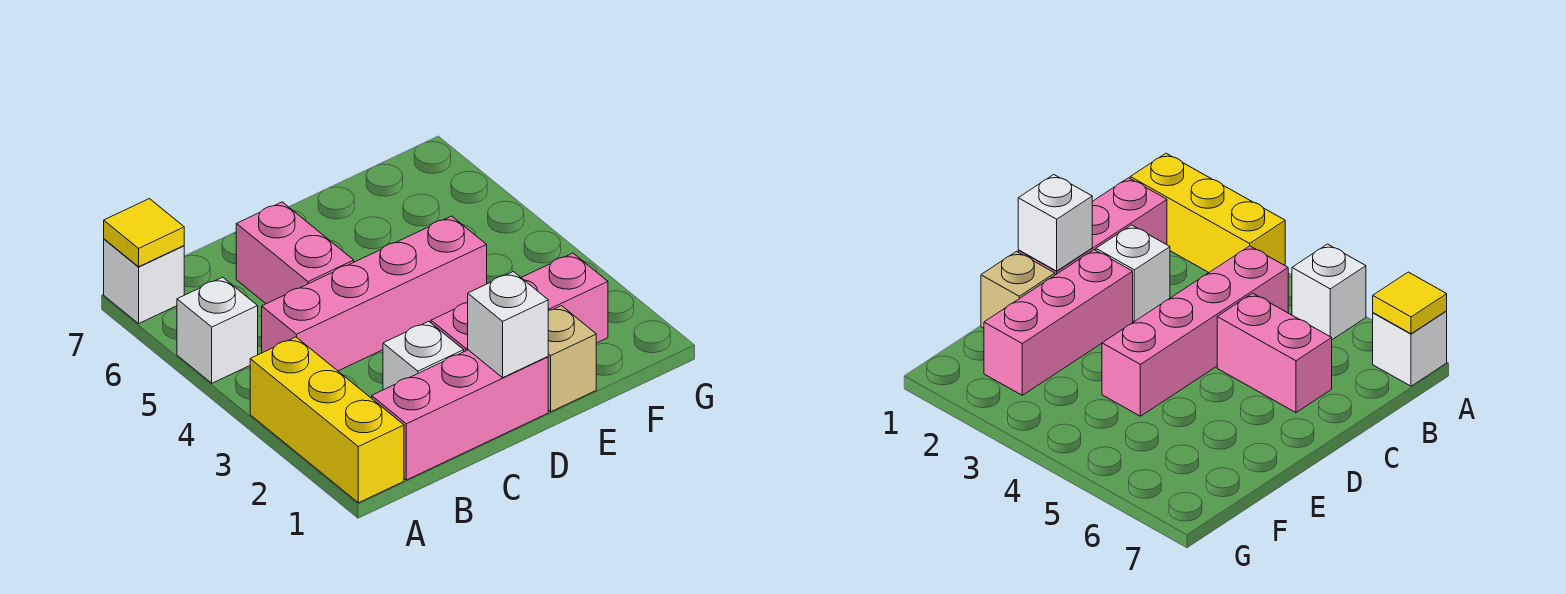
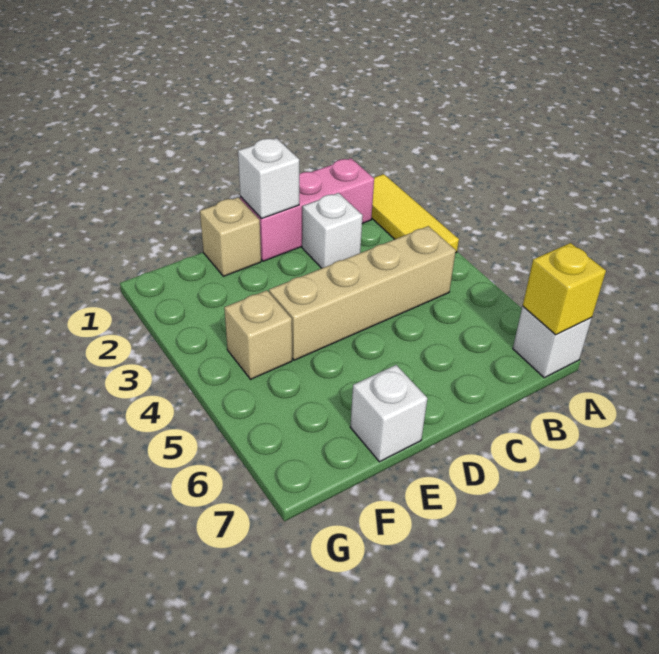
yellow brick A1:A3 level 1 -> yellow tile A1:A3 level 1
white brick A5 level 1 -> white brick E7 level 1
yellow tile A7 level 2 -> yellow brick A7 level 2
pink brick B4:E4 level 1 -> tan brick B4:E4 level 1
pink brick C5:C6 level 1 -> none
pink brick D2:F2 level 1 -> none
none -> tan brick F4 level 1

